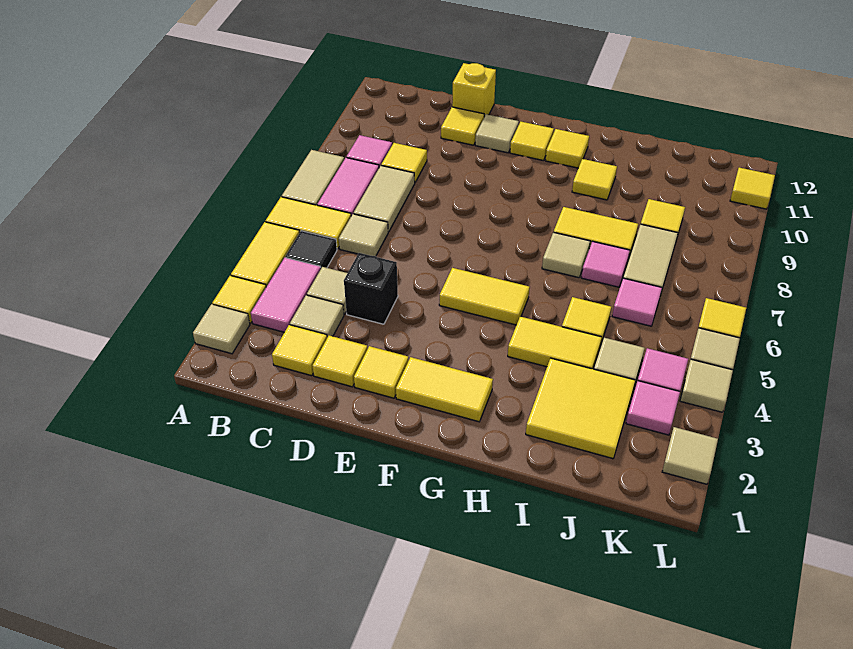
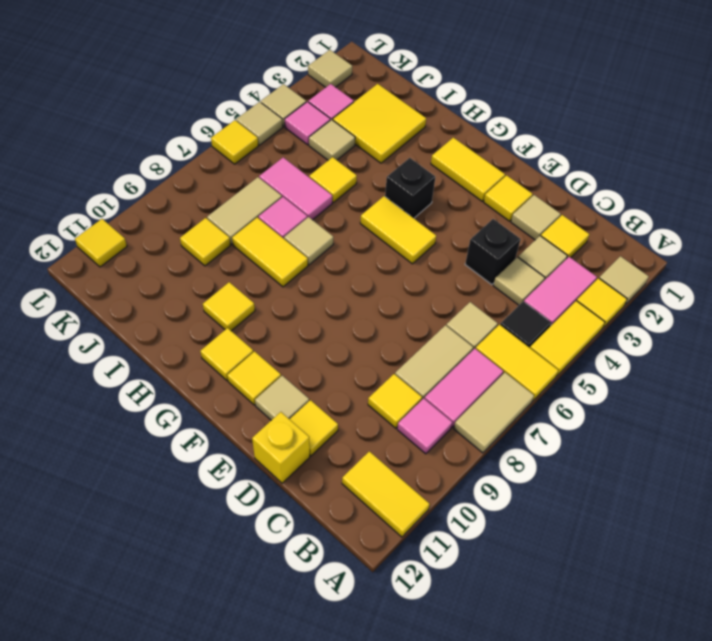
yellow tile D2 level 1 -> tan tile D2 level 1
none -> black brick G4 level 1
yellow tile H4:I4 level 1 -> yellow tile A11:B11 level 1
pink tile J6 level 1 -> pink tile I6:J6 level 1

